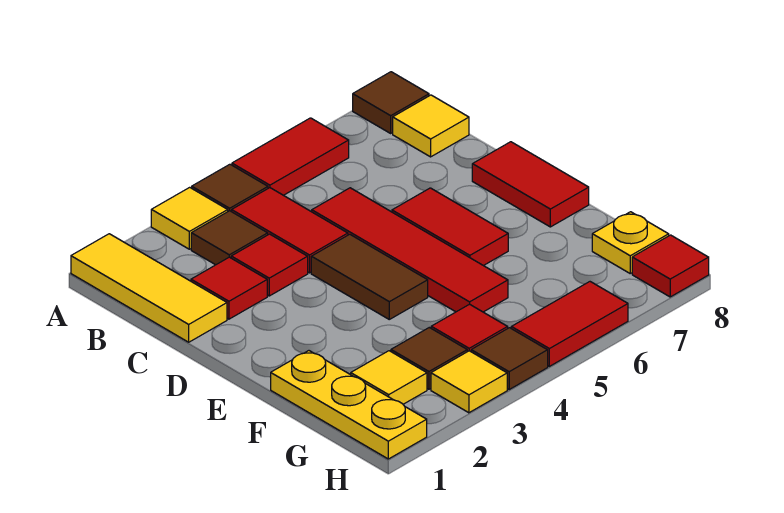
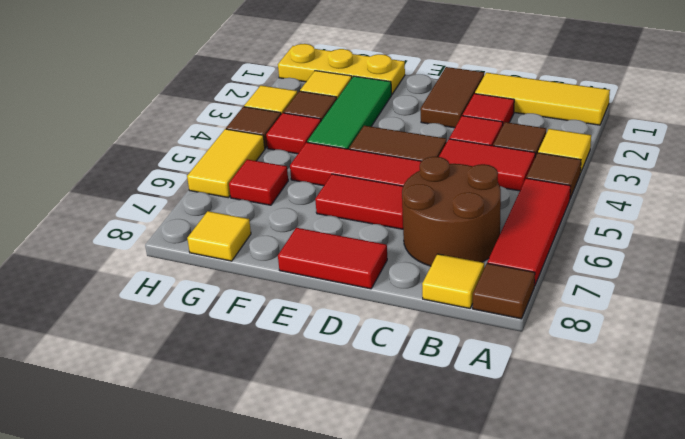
red tile A5:A6 level 1 -> red tile A5:A7 level 1
none -> brown round brick B6:C7 level 1
none -> brown tile D1:D2 level 1
none -> green tile F2:F4 level 1
yellow plate G8 level 1 -> yellow tile G8 level 1
red tile H5:H6 level 1 -> yellow tile H5:H6 level 1
red tile H8 level 1 -> red tile G6 level 1

